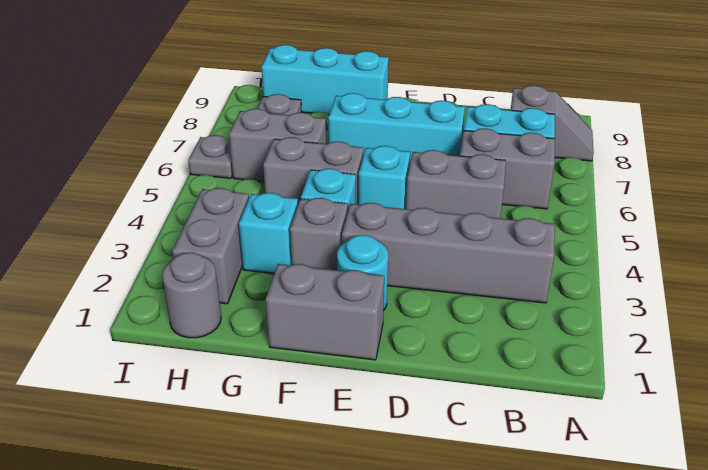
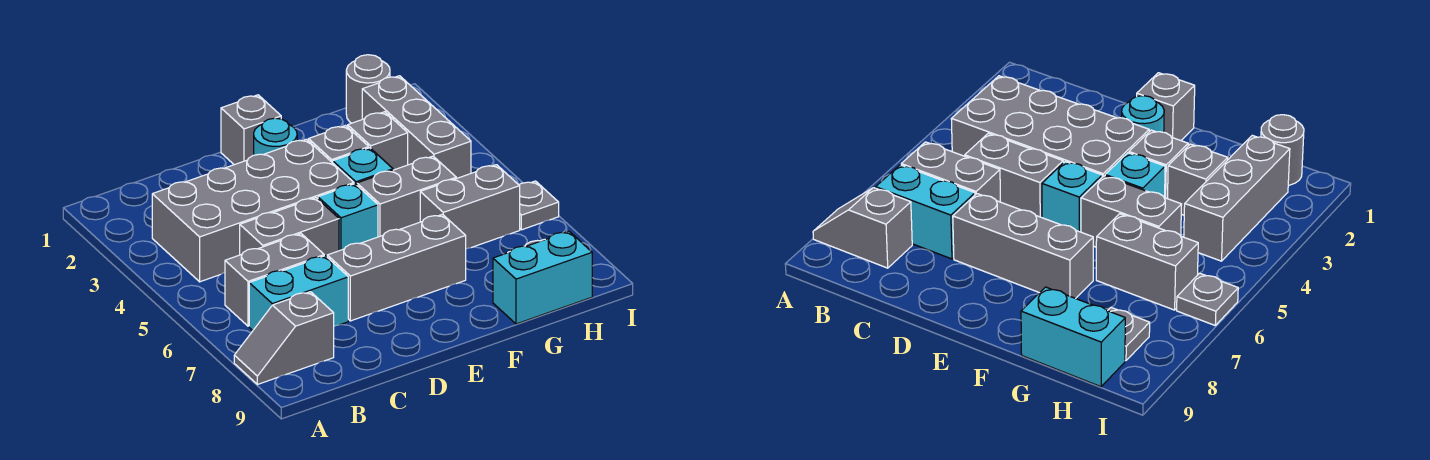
grey brick B3:E3 level 1 -> grey brick B3:E4 level 1
cyan brick D7:F7 level 1 -> grey brick D7:F7 level 1
grey brick E1:F1 level 1 -> grey brick E1 level 1
cyan brick F9:H9 level 1 -> cyan brick G9:H9 level 1
cyan brick G3 level 1 -> grey brick G3 level 1
grey brick H2:H3 level 1 -> grey brick H2:H4 level 1

